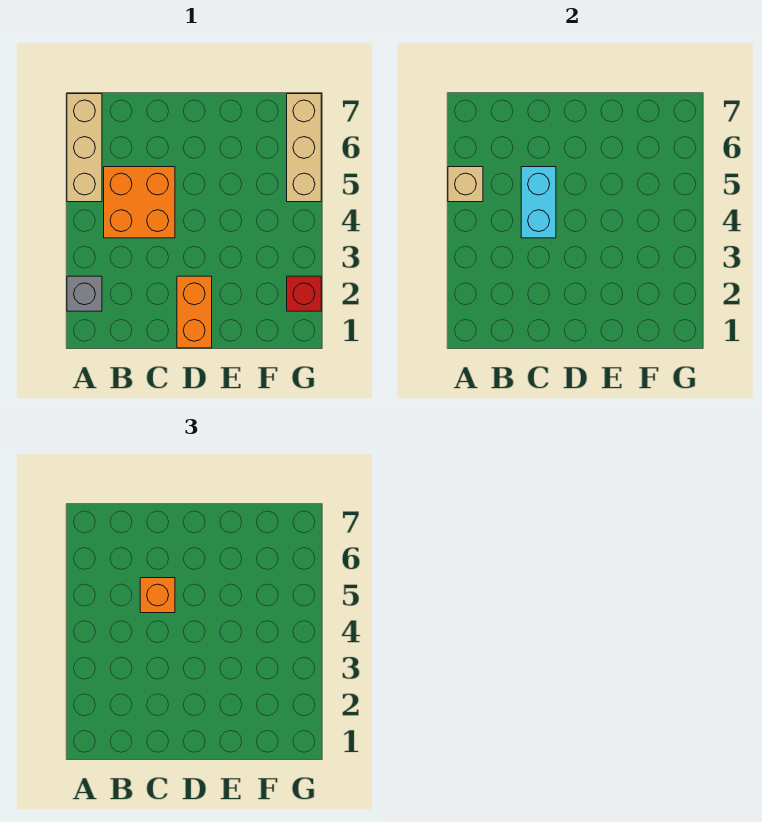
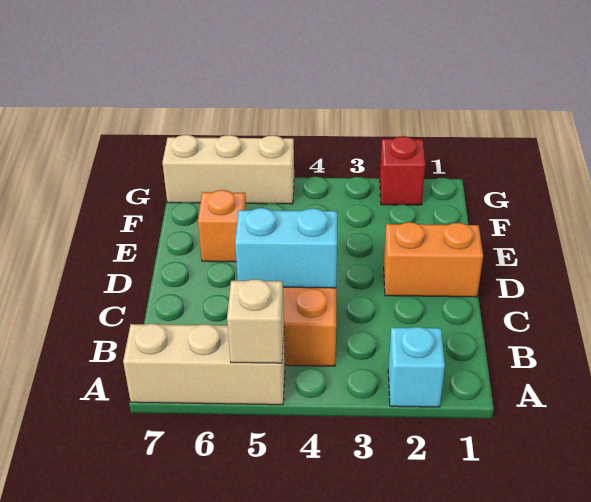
grey brick A2 level 1 -> cyan brick A2 level 1
orange brick C5 level 3 -> orange brick E6 level 1

